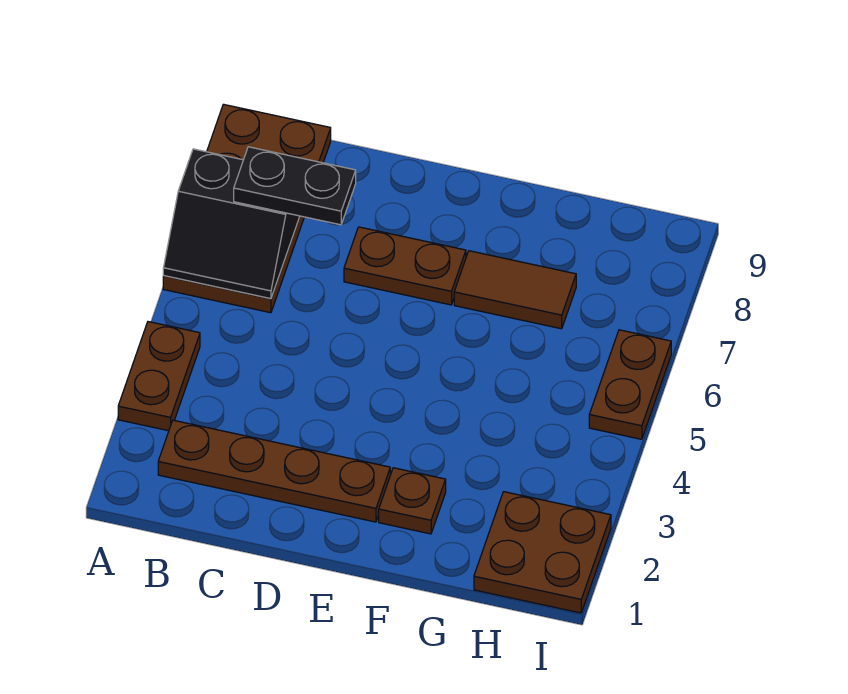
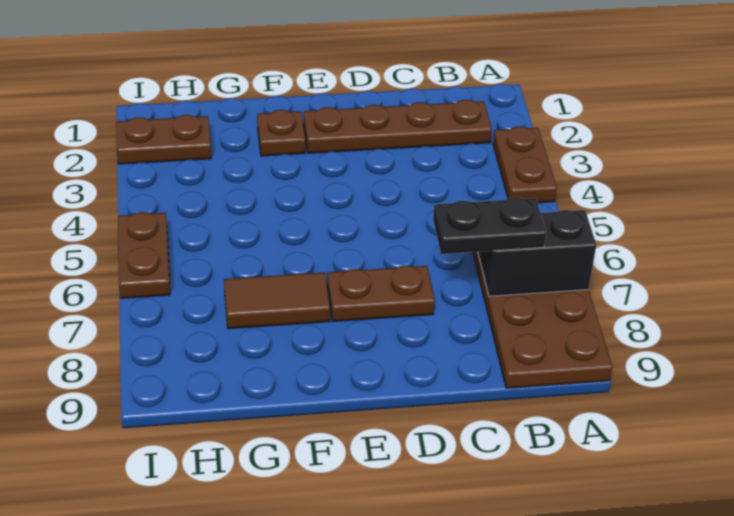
brown plate H1:I2 level 1 -> brown plate H2:I2 level 1

